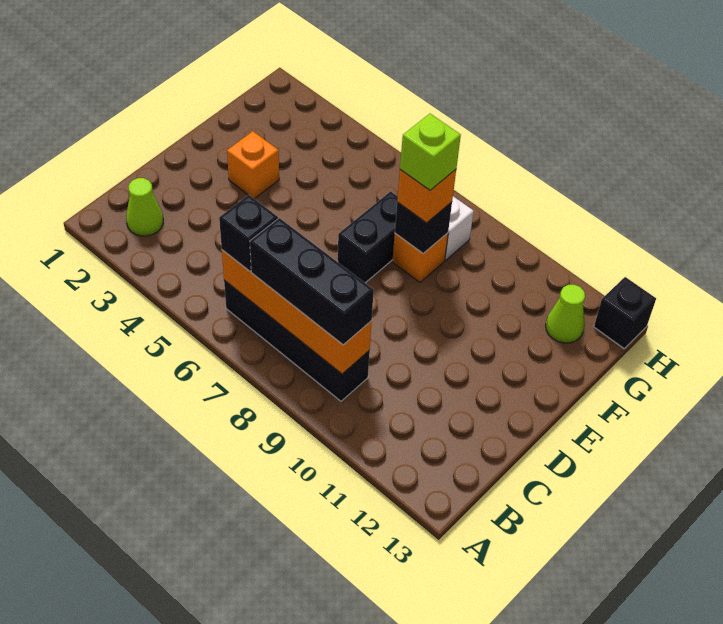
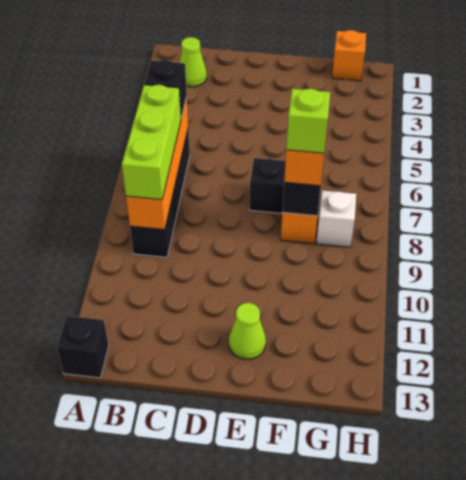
black brick B7:B9 level 3 -> lime brick B7:B9 level 3
orange brick E3 level 1 -> orange brick G1 level 1
lime cone G12 level 1 -> lime cone E12 level 1
black brick H13 level 1 -> black brick A13 level 1

